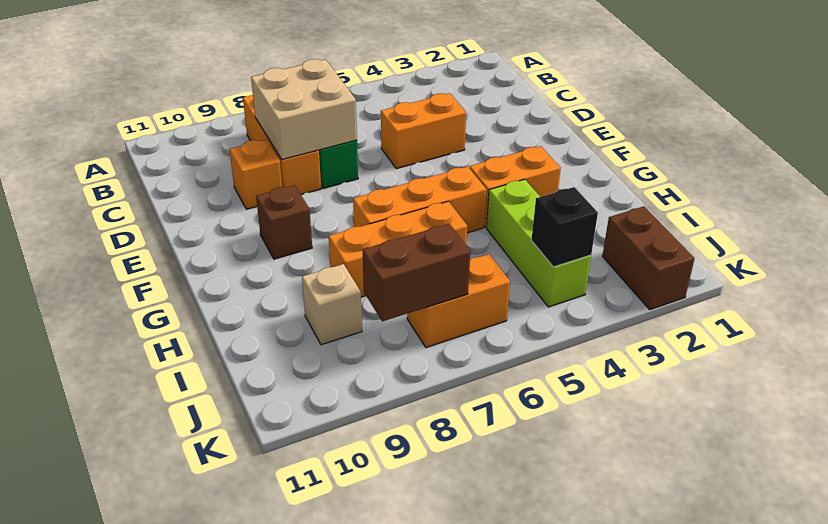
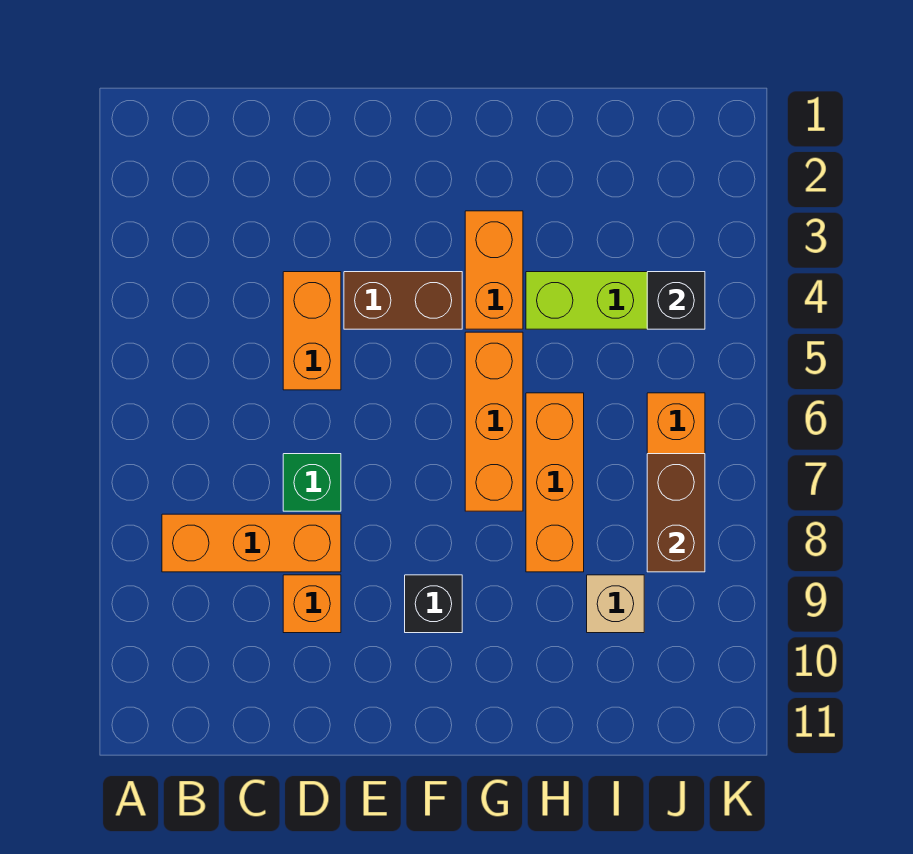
tan brick C7:D8 level 2 -> none
brown brick F9 level 1 -> black brick F9 level 1
brown brick J2:K2 level 1 -> brown brick E4:F4 level 1

